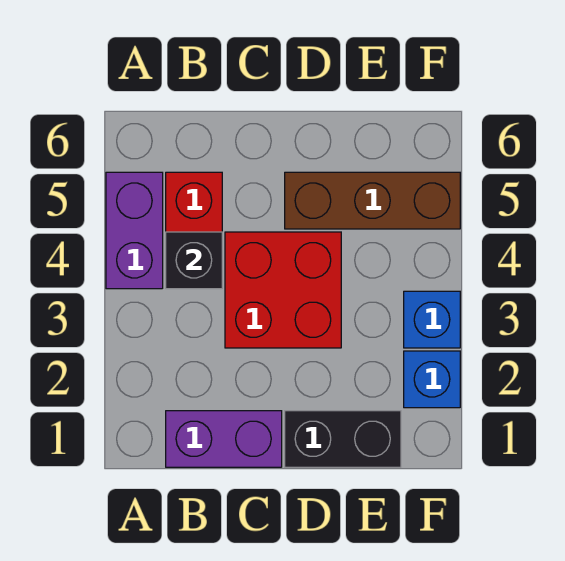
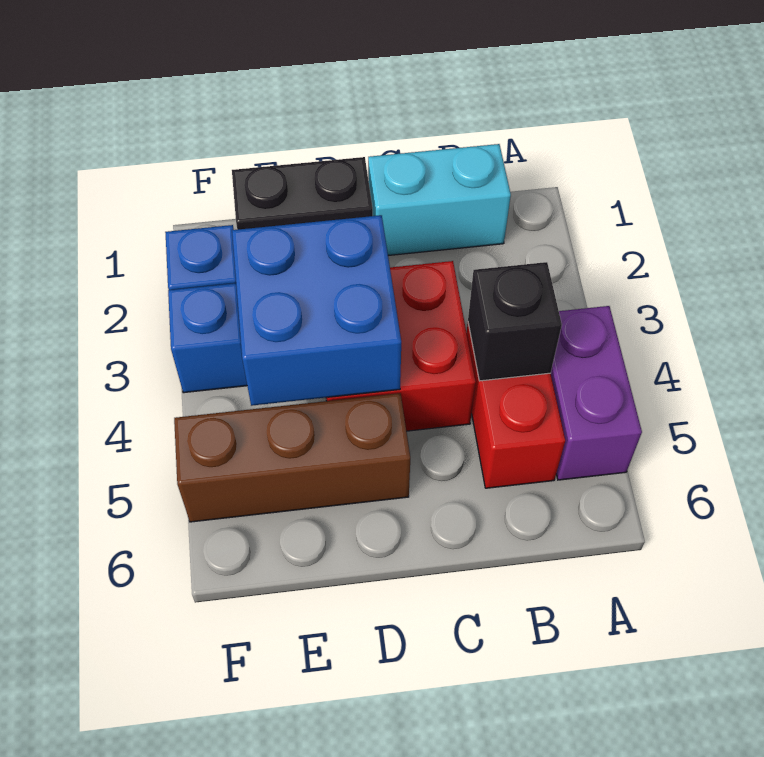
purple brick B1:C1 level 1 -> cyan brick B1:C1 level 1
none -> blue brick D3:E4 level 2

